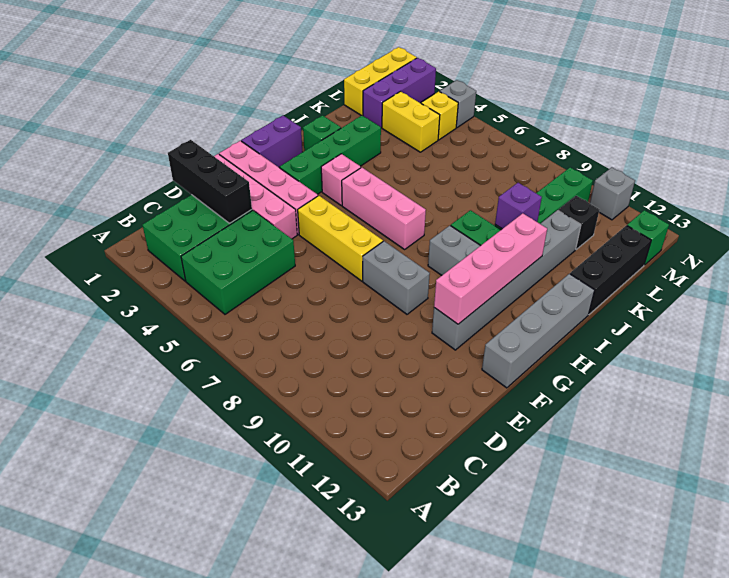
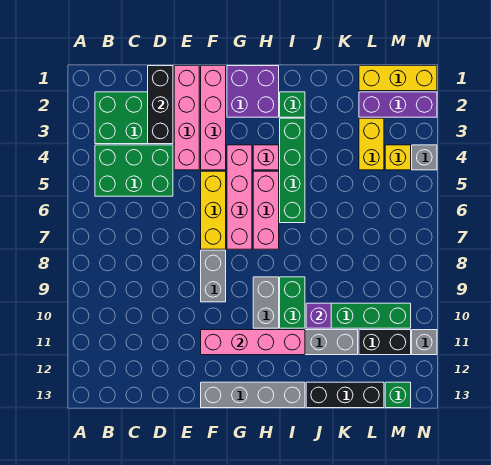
purple brick G1:H1 level 1 -> purple brick G1:H2 level 1
green brick G3:J3 level 1 -> green brick I3:I6 level 1
none -> pink brick G4:G7 level 1
black brick L11 level 1 -> black brick L11:M11 level 1

